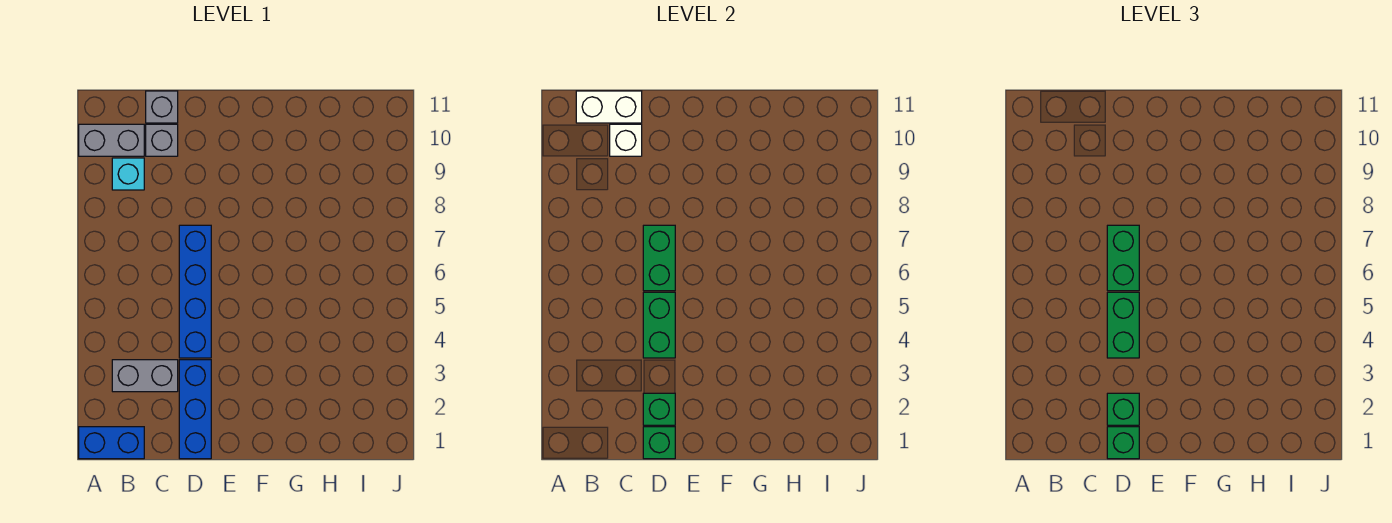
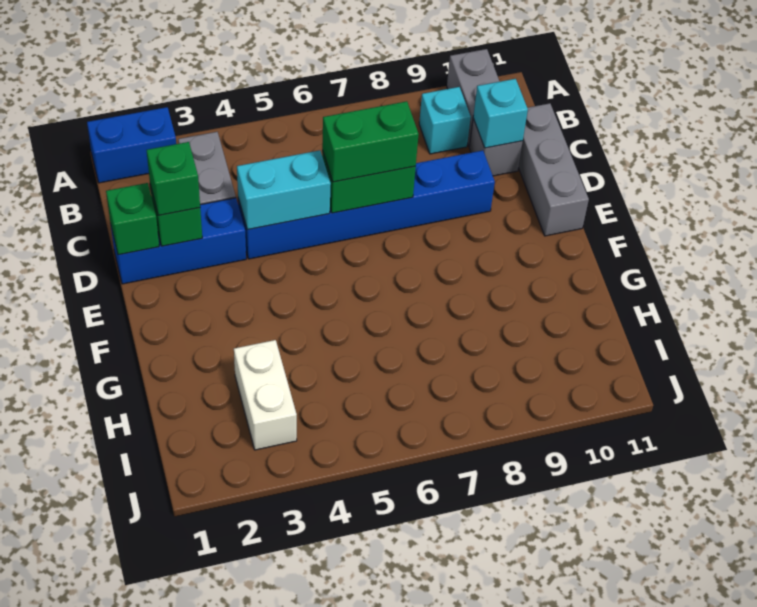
blue brick A1:B1 level 1 -> blue brick A1:A2 level 1
white brick B11:C11 level 2 -> white brick H3:I3 level 1
white brick C10 level 2 -> cyan brick C10 level 2
grey brick C11 level 1 -> grey brick C11:E11 level 1
green brick D1 level 3 -> none
blue brick D4:D7 level 1 -> blue brick D4:D9 level 1
green brick D4:D5 level 2 -> cyan brick D4:D5 level 2
green brick D4:D5 level 3 -> none

